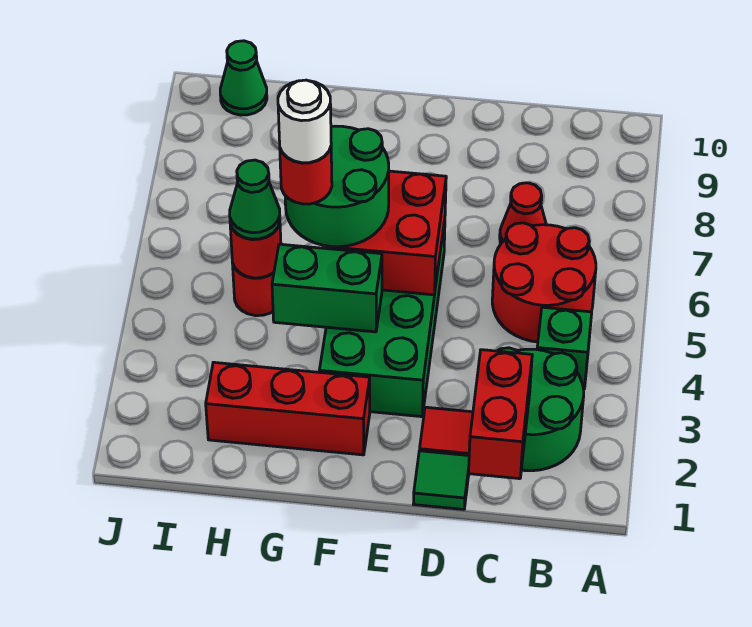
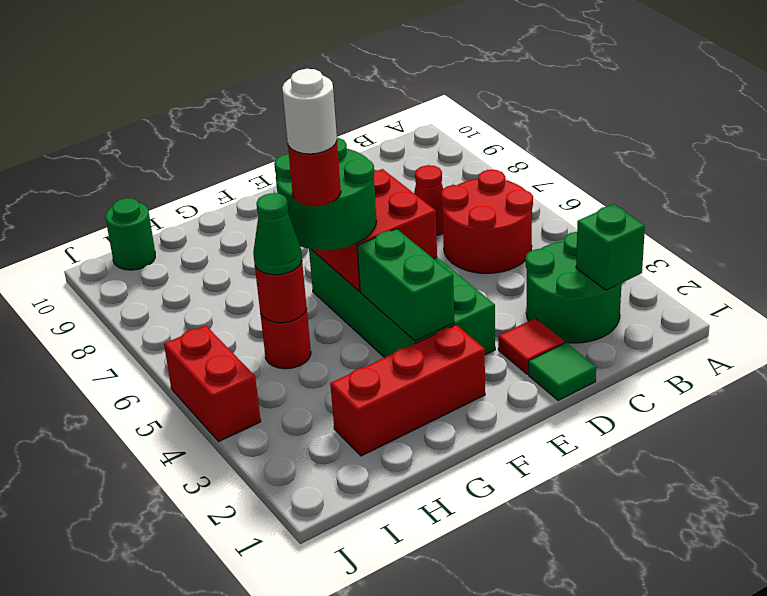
green brick B4 level 1 -> green brick B2 level 2
red brick C1:C2 level 2 -> red brick J4:J5 level 1
green brick F4:G4 level 2 -> green brick F3:F4 level 2
green cone I10 level 1 -> green round brick I10 level 1

